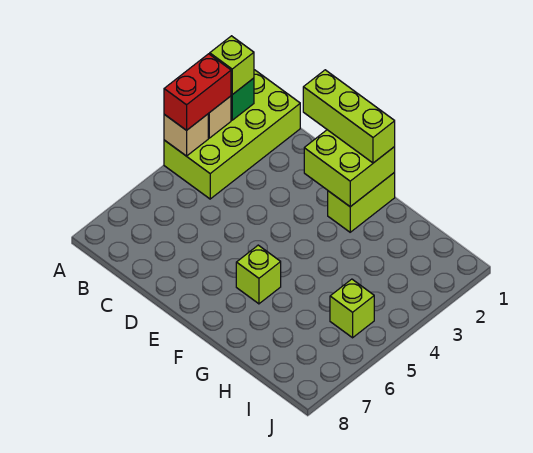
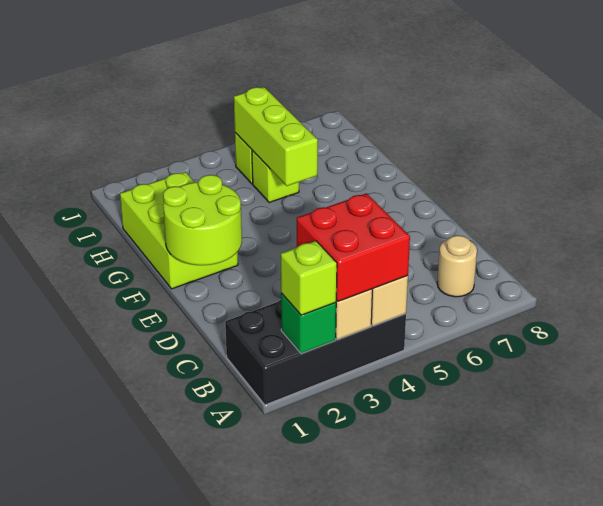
lime brick A1:B4 level 1 -> black brick A1:B4 level 1
red brick A3:A4 level 3 -> red brick A3:B4 level 3
none -> tan round brick B7 level 1
lime brick D1:F1 level 3 -> lime brick G5:I5 level 2
lime brick E1:F2 level 2 -> lime round brick E1:F2 level 2
lime brick F1:F2 level 1 -> lime brick F1:H2 level 1
lime brick F6 level 1 -> lime brick H5 level 1

